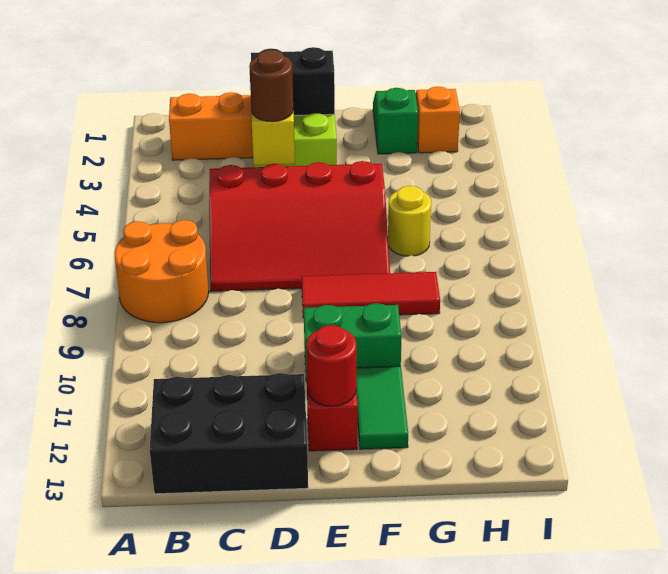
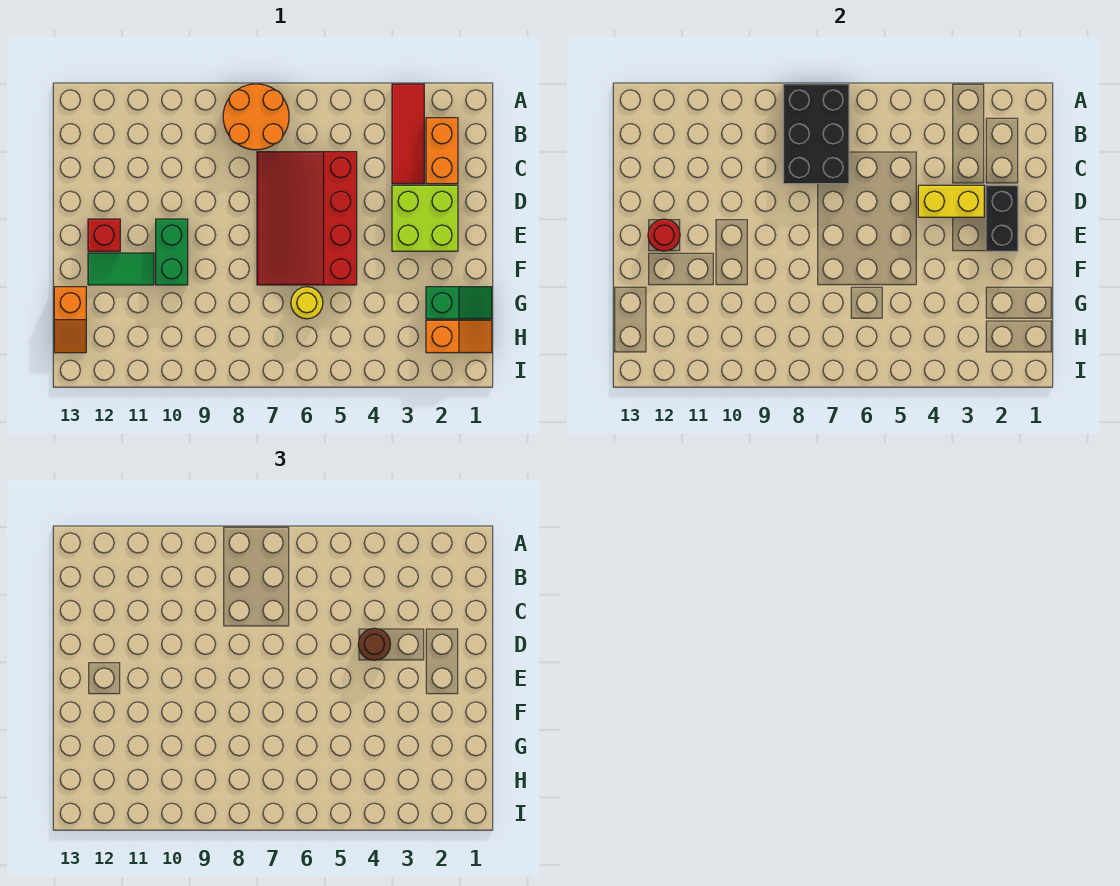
black brick B12:D13 level 1 -> black brick A7:C8 level 2
red tile E8:G8 level 1 -> red tile A3:C3 level 1
none -> orange slope G13:H13 level 1 top G

